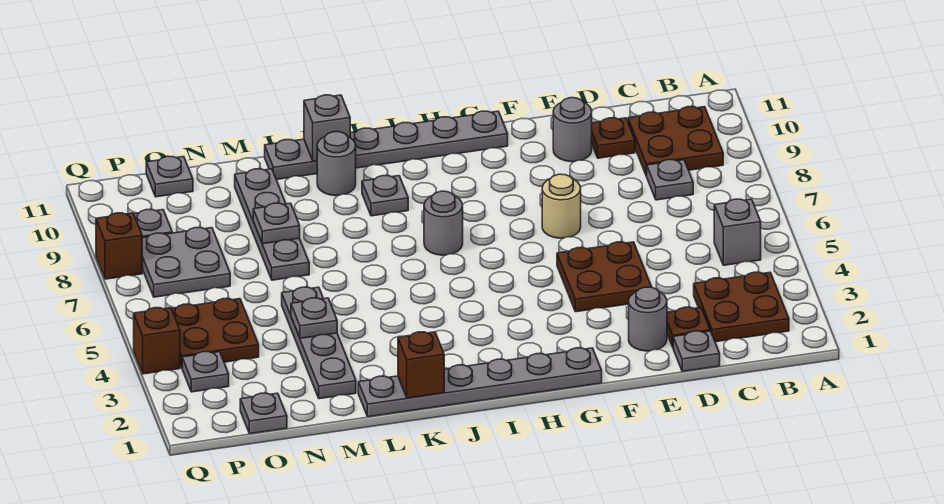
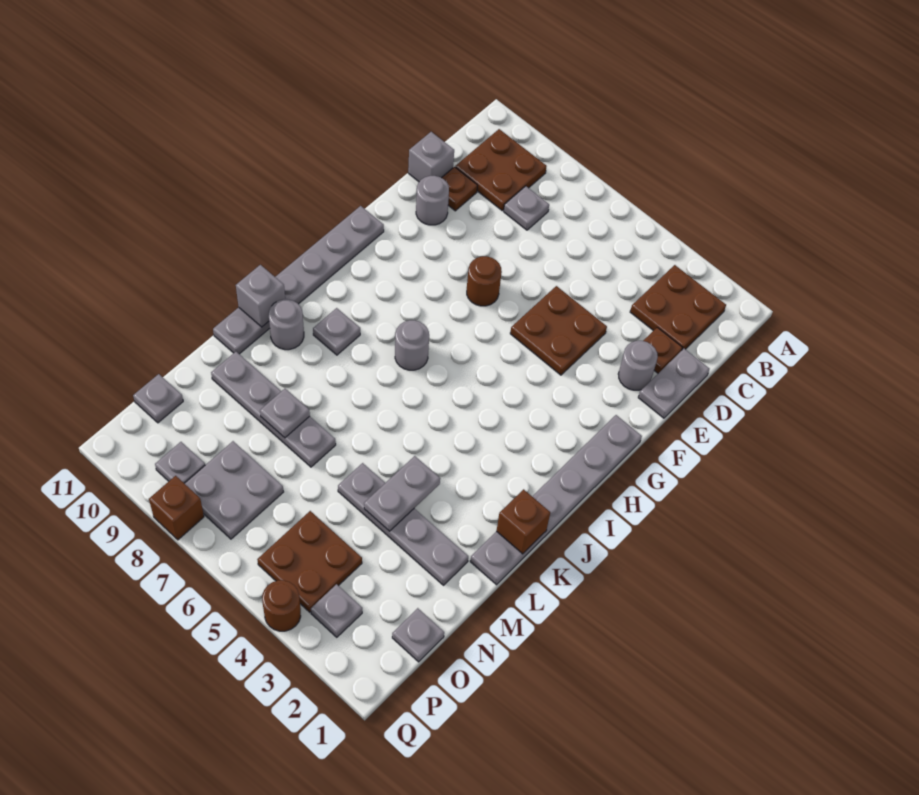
grey brick B5 level 1 -> grey brick D11 level 1
grey plate D1 level 1 -> grey plate D1:E1 level 1
tan round brick F7 level 1 -> brown round brick F7 level 1
grey plate M4 level 2 -> grey plate L4:M4 level 2
brown brick Q4 level 1 -> brown round brick Q4 level 1

